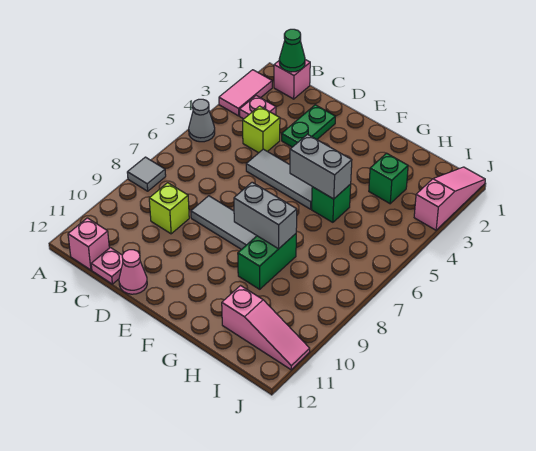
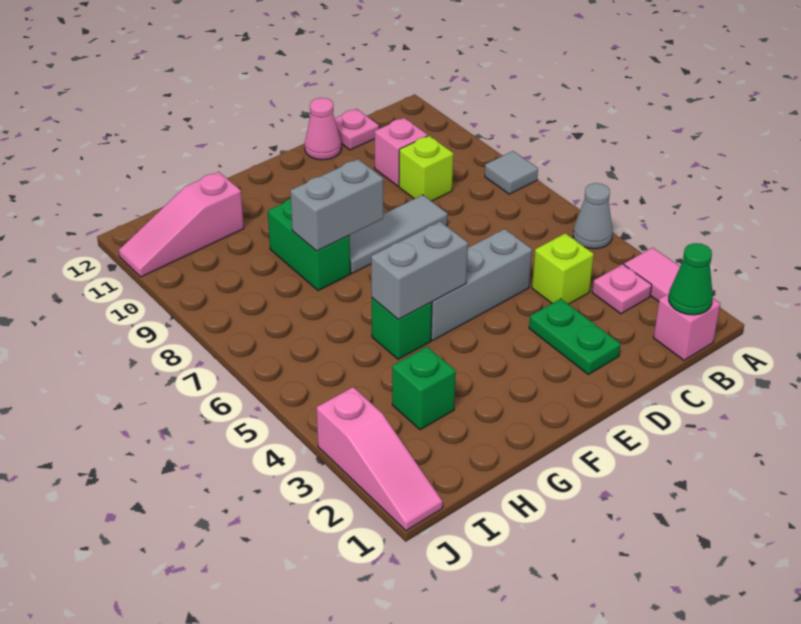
pink brick B12 level 1 -> pink brick C10 level 1
grey tile D5:F5 level 1 -> grey brick D5:F5 level 1

